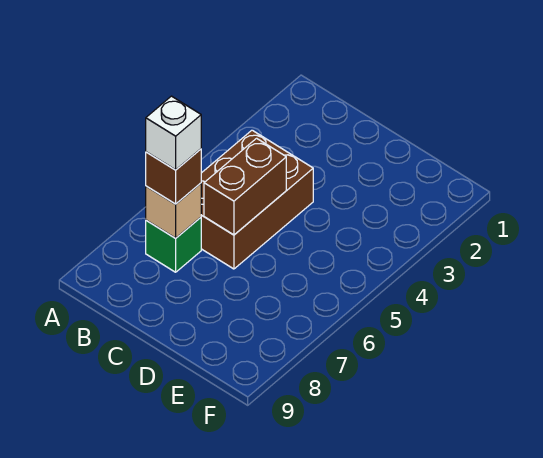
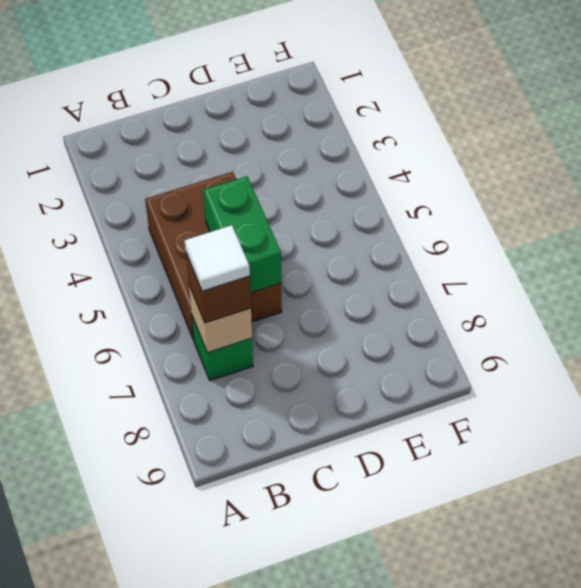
white brick B7 level 4 -> white tile B7 level 4
brown brick C5:C6 level 2 -> green brick C5:C6 level 2

